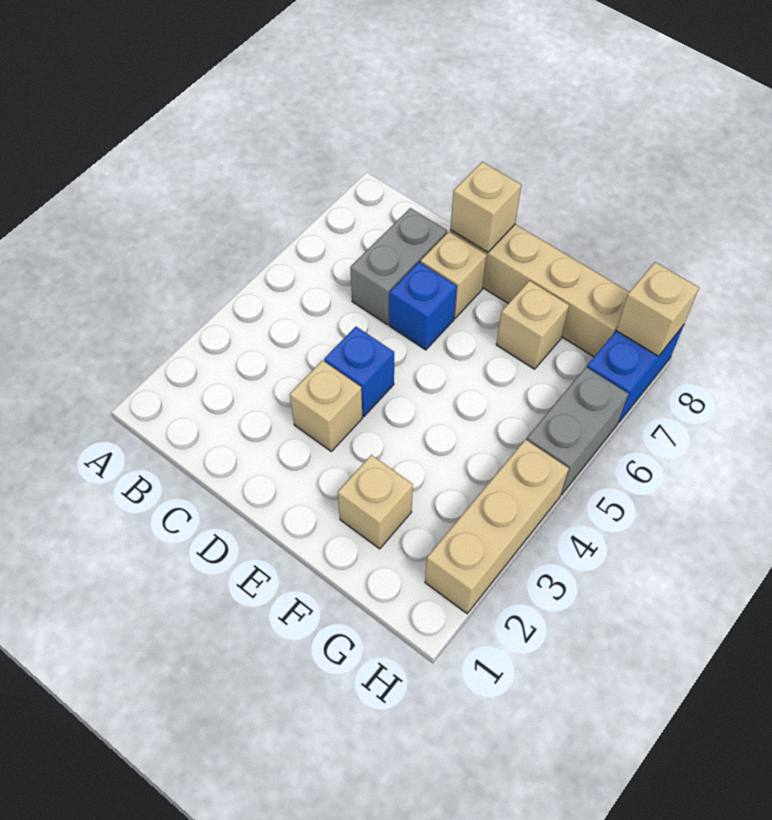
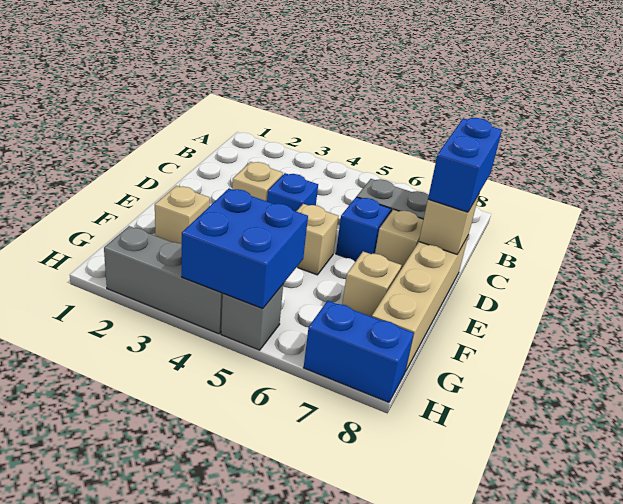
none -> blue brick C8:D8 level 3
none -> blue brick G4:H5 level 2
tan brick H2:H4 level 1 -> grey brick H2:H4 level 1
grey brick H5:H6 level 1 -> grey brick H5 level 1
tan brick H8 level 2 -> tan brick E5 level 1

